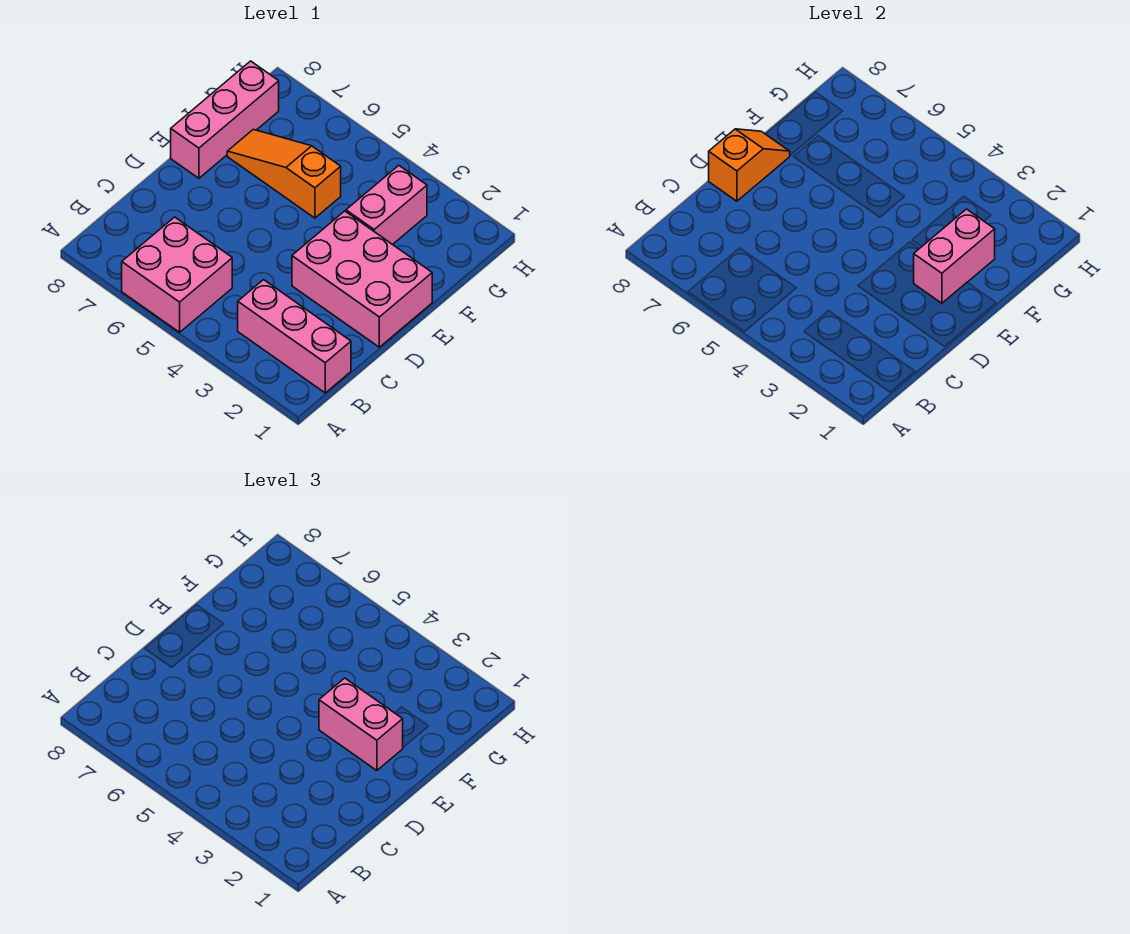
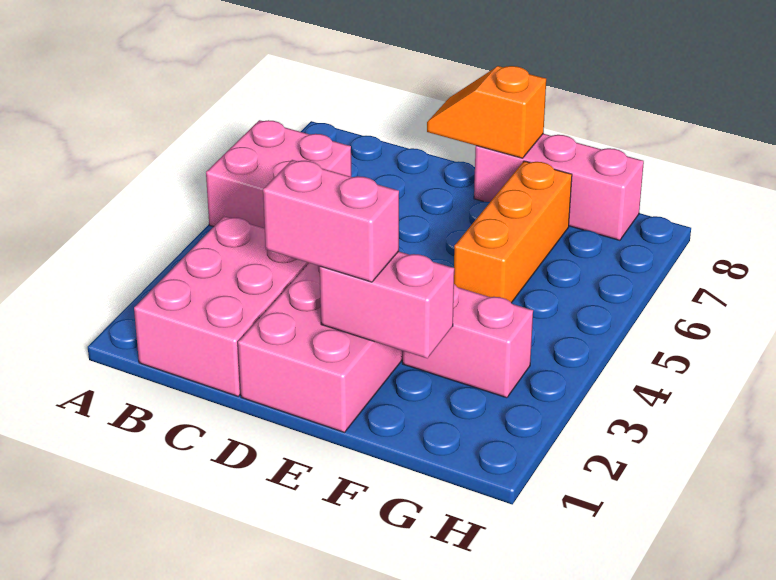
pink brick B1:B3 level 1 -> pink brick B1:C3 level 1
orange slope D8:E8 level 2 top D -> orange slope D8:E8 level 2 top E
pink brick E2:E3 level 3 -> pink brick D2:E2 level 3
orange slope F5:F7 level 1 top 5 -> orange brick F5:F7 level 1

